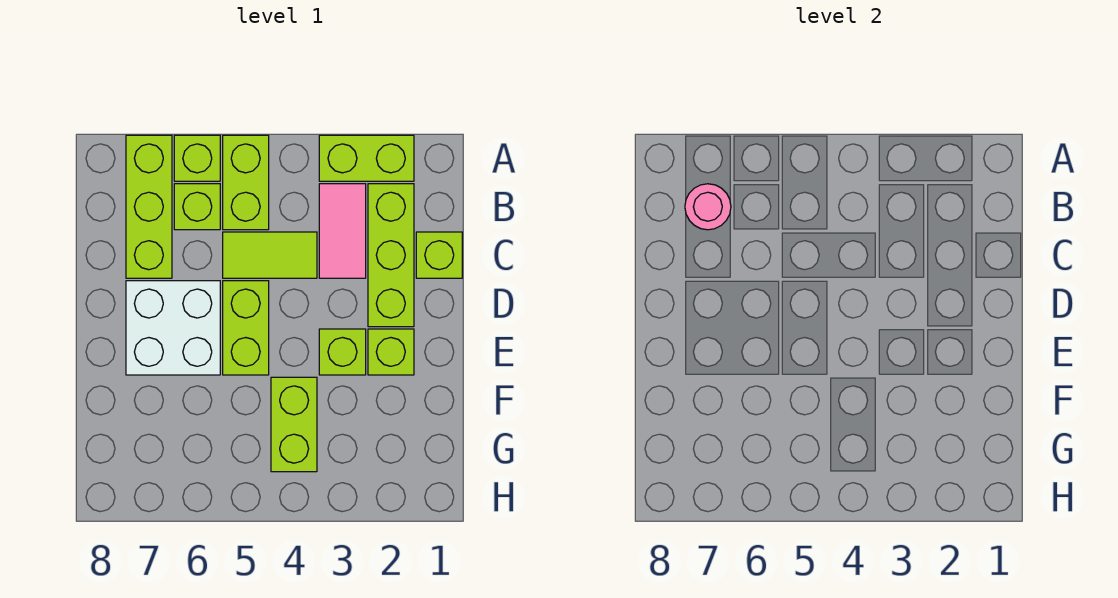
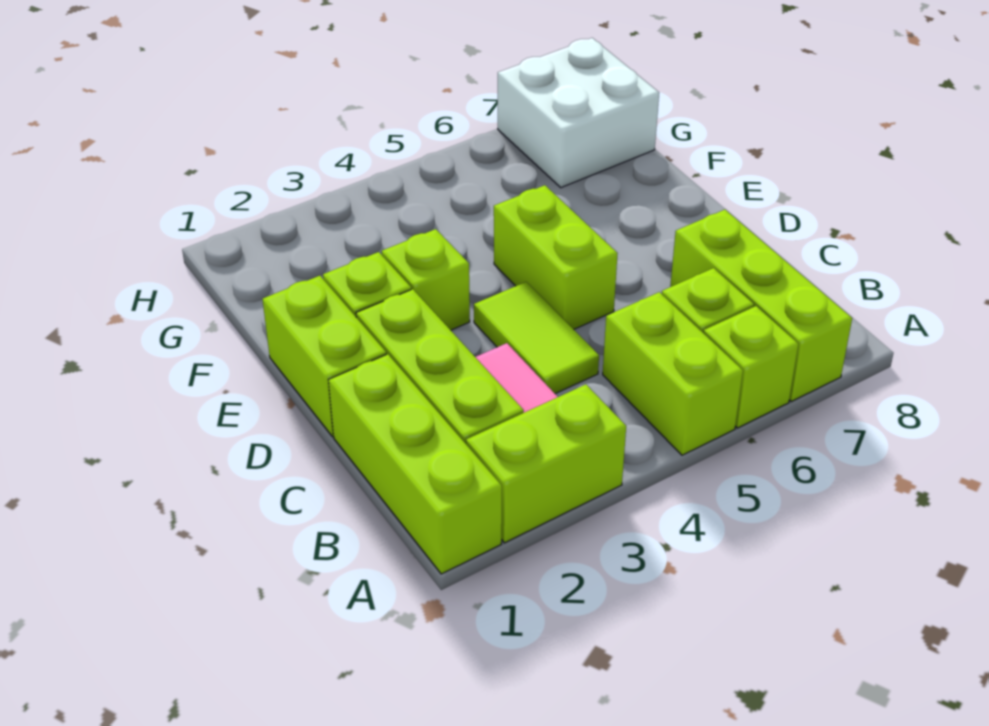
pink round brick B7 level 2 -> none
lime brick C1 level 1 -> lime brick A1:C1 level 1
lime tile C4:C5 level 1 -> lime tile C4:D4 level 1
white brick D6:E7 level 1 -> white brick G7:H8 level 1
lime brick F4:G4 level 1 -> lime brick D1:E1 level 1

